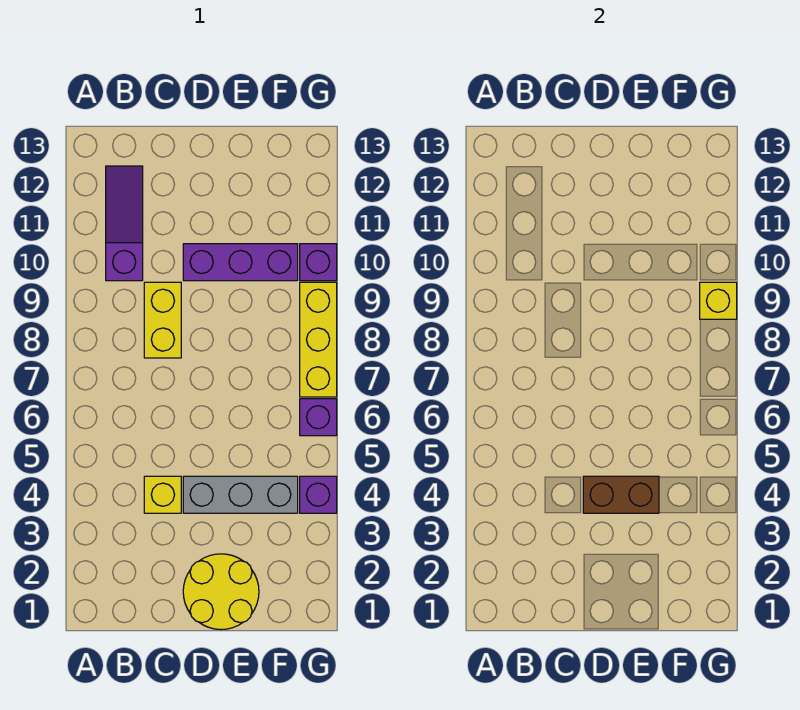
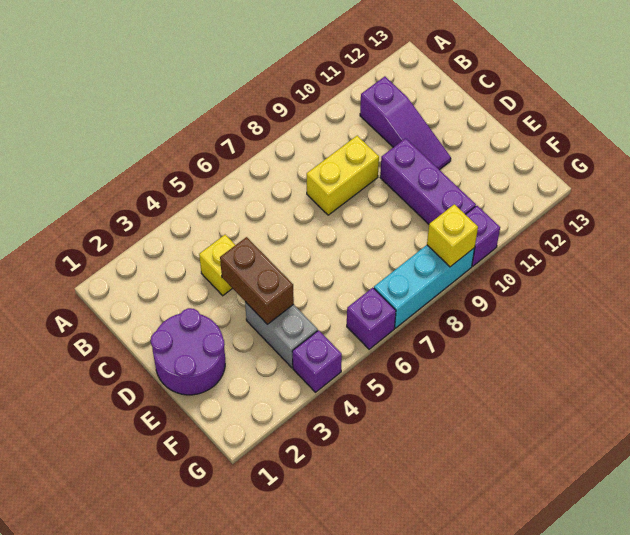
purple slope B10:B12 level 1 top 10 -> purple slope B11:D11 level 1 top B
yellow round brick D1:E2 level 1 -> purple round brick D1:E2 level 1
grey brick D4:F4 level 1 -> grey brick E4:F4 level 1
yellow brick G7:G9 level 1 -> cyan brick G7:G9 level 1

